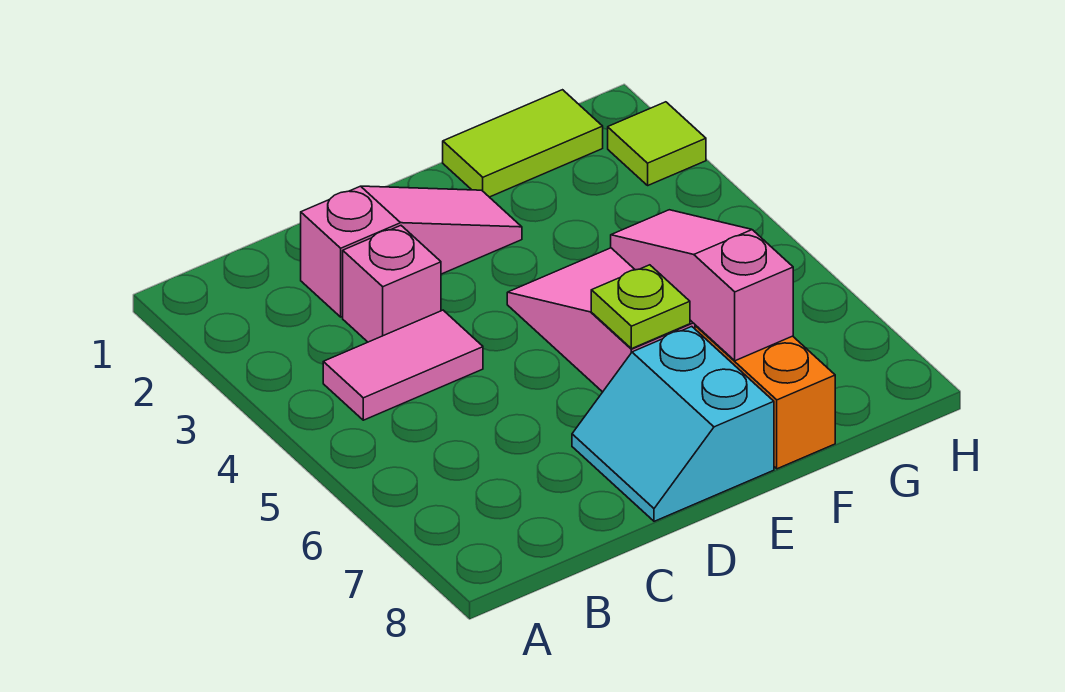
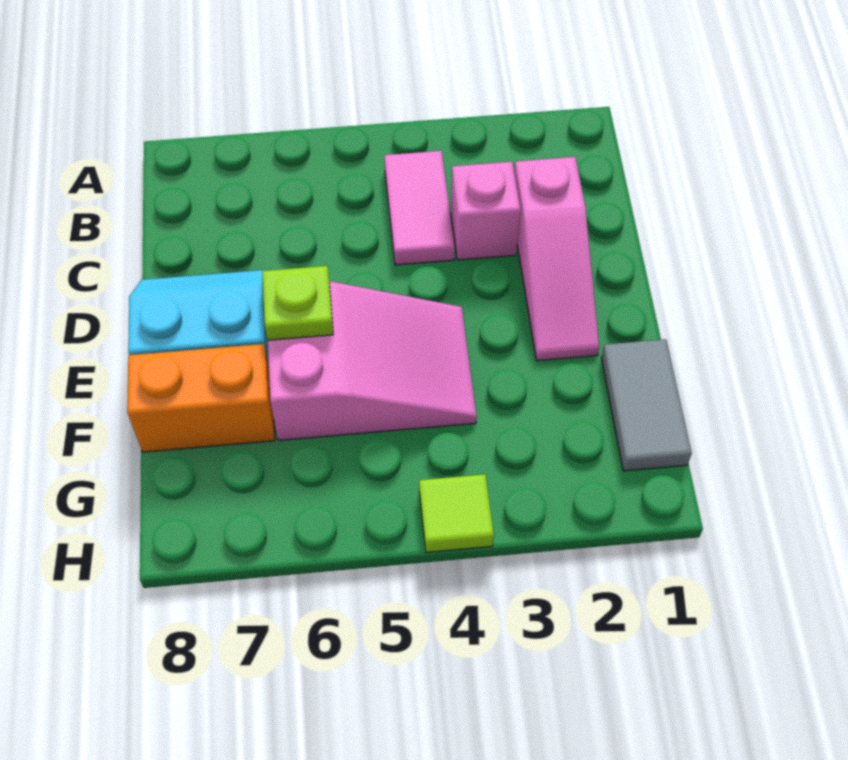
lime tile F1:G1 level 1 -> grey tile F1:G1 level 1
pink slope F5:F7 level 2 top 7 -> none
lime tile H2 level 1 -> lime tile H4 level 1

